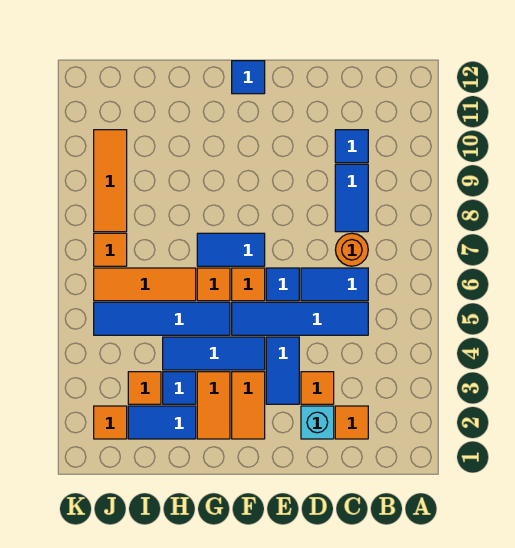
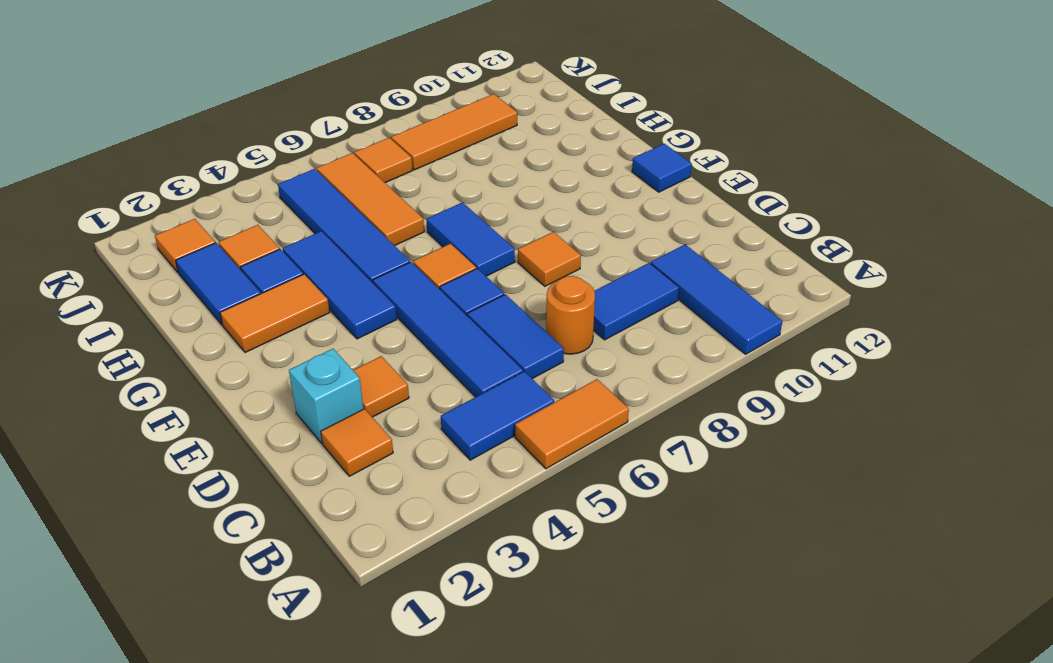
blue tile C10 level 1 -> blue tile A10:C10 level 1
blue tile E3:E4 level 1 -> blue tile B4:B5 level 1
orange tile F2:F3 level 1 -> orange tile A5:A6 level 1
orange tile G6 level 1 -> orange tile E8 level 1

